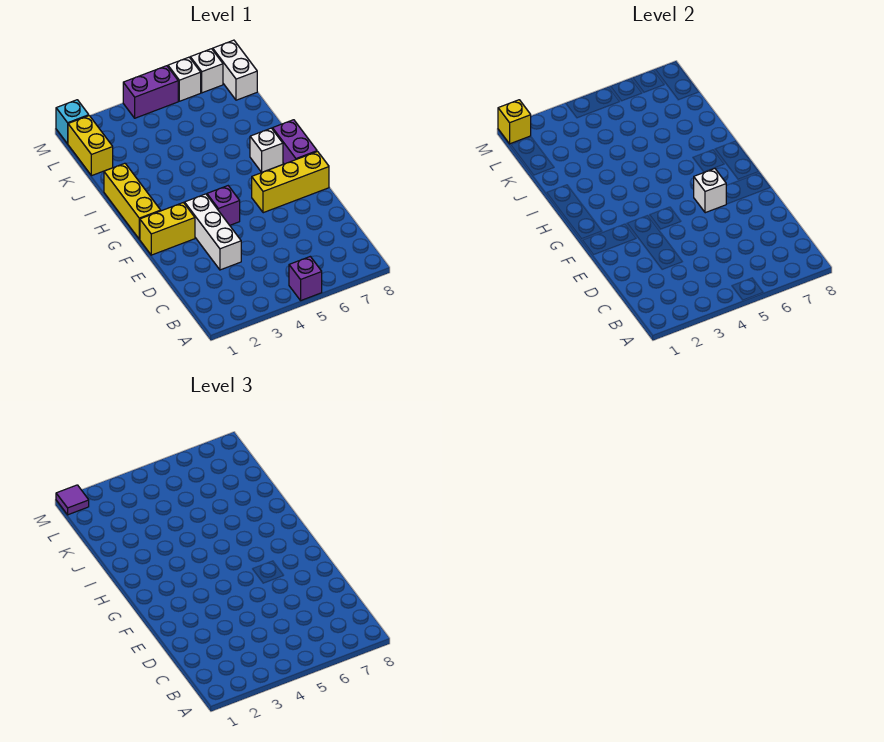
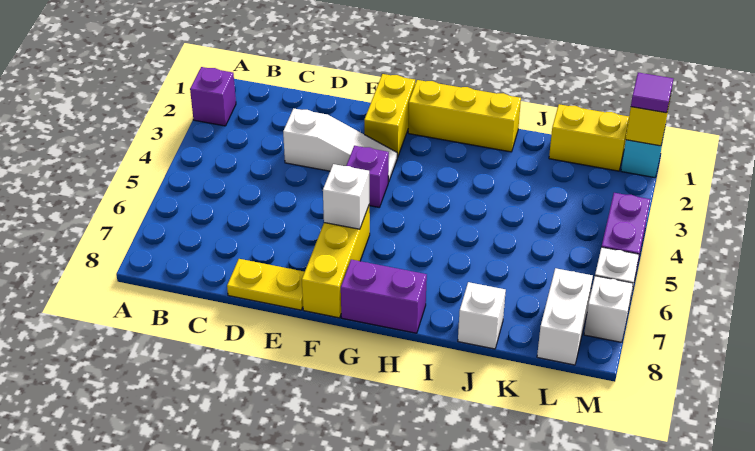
purple brick A5 level 1 -> purple brick A2 level 1
white brick D3:F3 level 1 -> white slope D3:F3 level 1 top D
none -> yellow plate D8:E8 level 1
white brick H7 level 1 -> white brick J8 level 1
white brick L8:M8 level 1 -> white brick L7:L8 level 1

